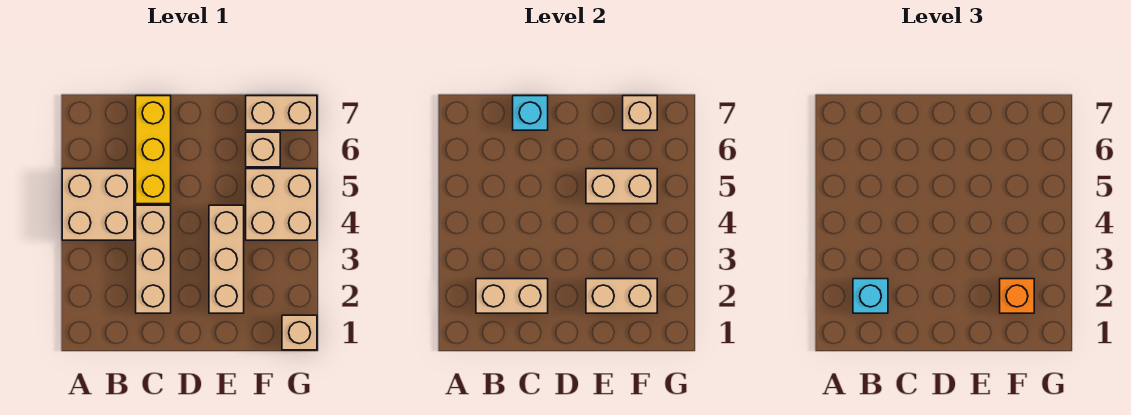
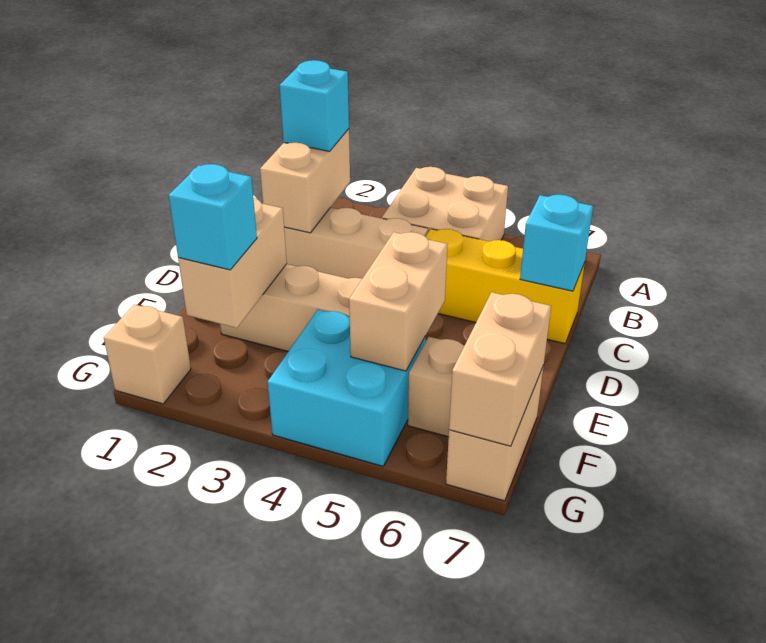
orange brick F2 level 3 -> cyan brick F2 level 3
tan brick F4:G5 level 1 -> cyan brick F4:G5 level 1
tan brick F7 level 2 -> tan brick F7:G7 level 2

